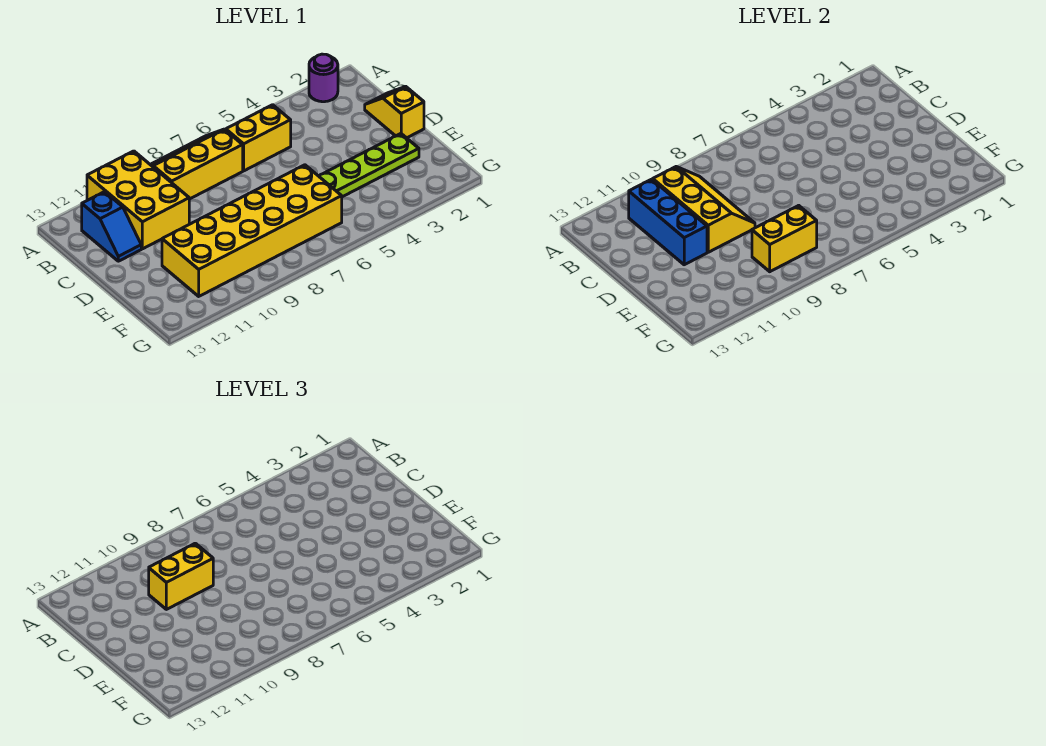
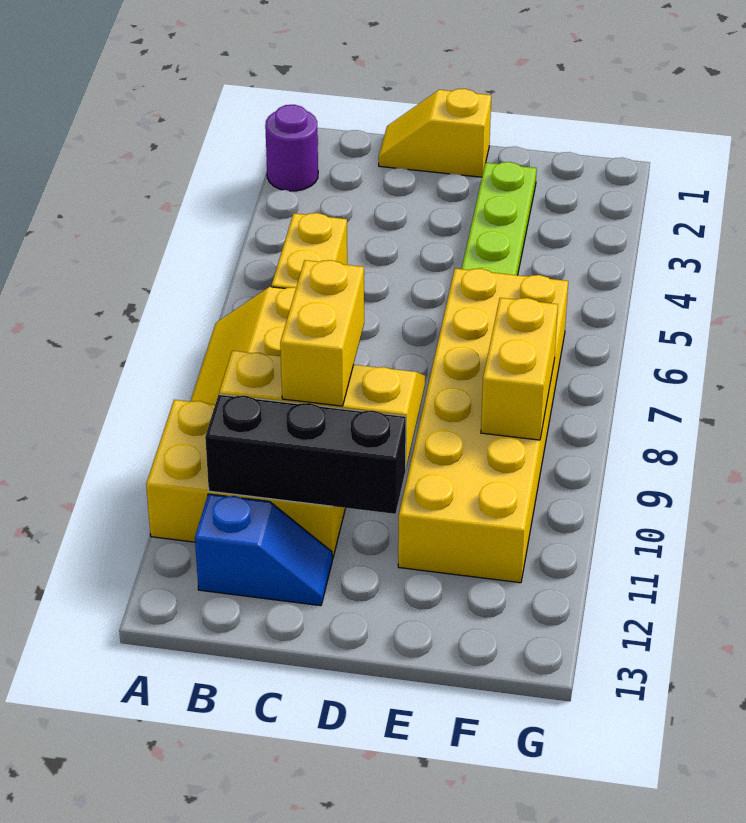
blue brick B11:D11 level 2 -> black brick B11:D11 level 2

